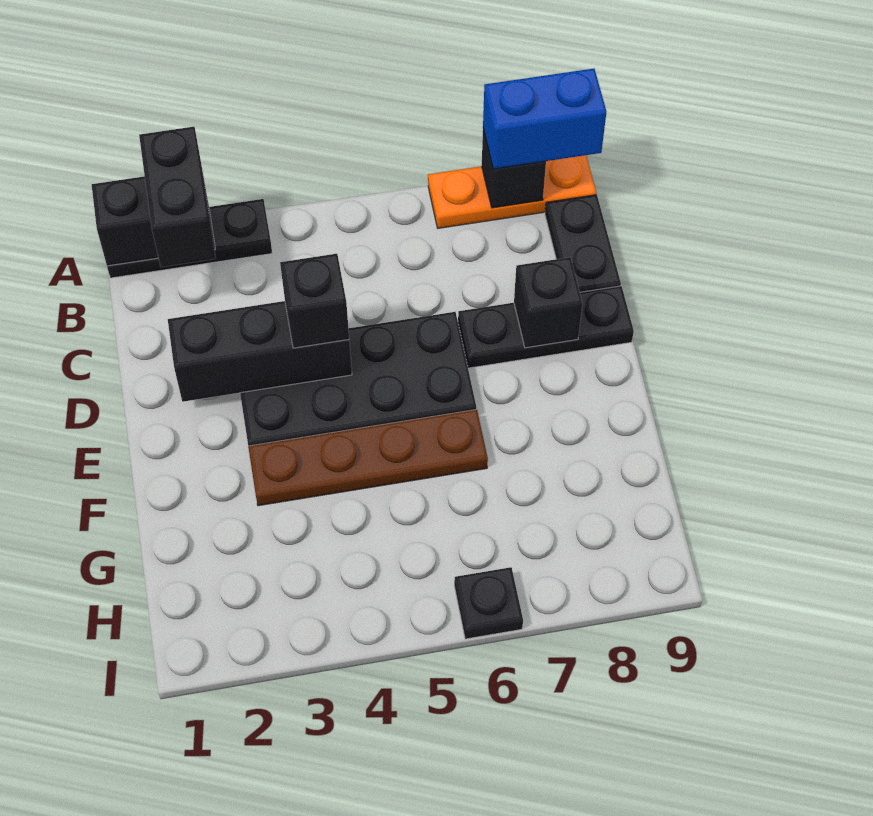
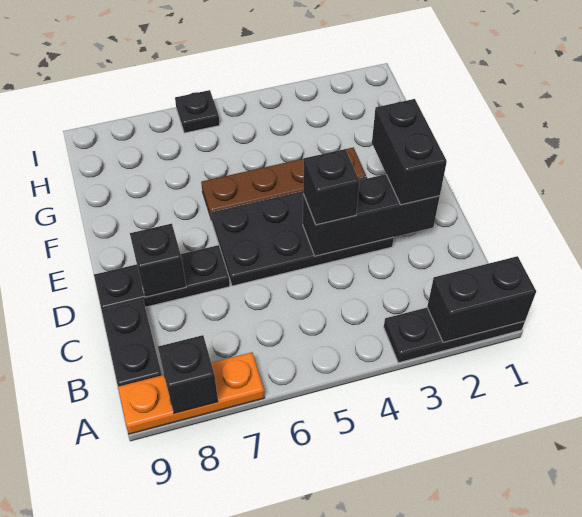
black brick A2:B2 level 3 -> black brick D2:E2 level 3
blue brick A8:A9 level 3 -> none

